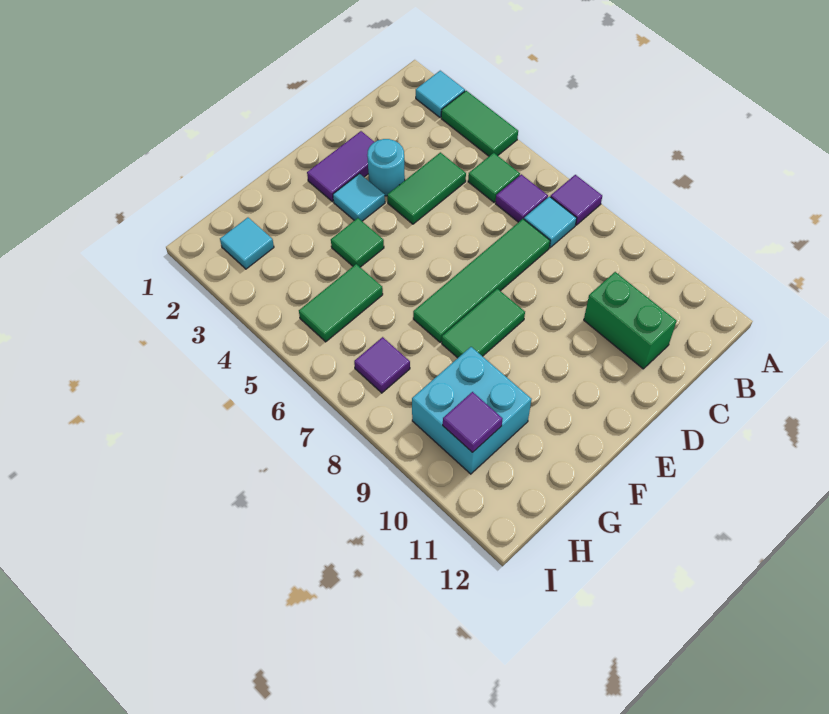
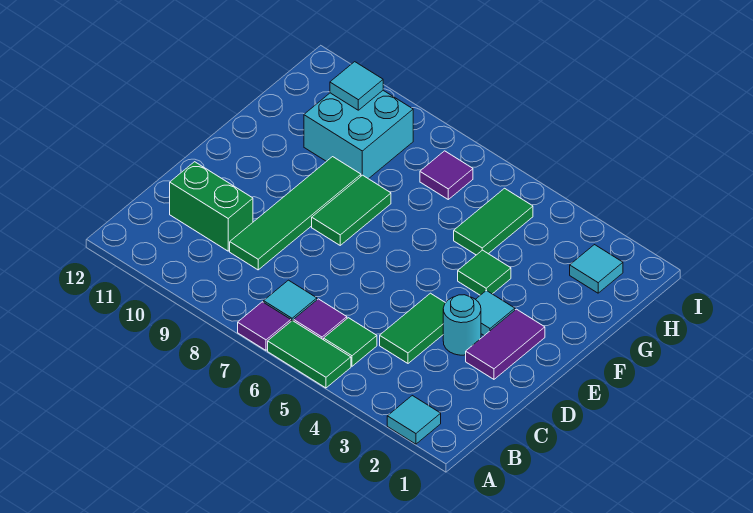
green tile A3:A4 level 1 -> green tile A5:A6 level 1
green tile C7:F7 level 1 -> green tile C9:F9 level 1
purple tile H10 level 2 -> cyan tile H10 level 2

